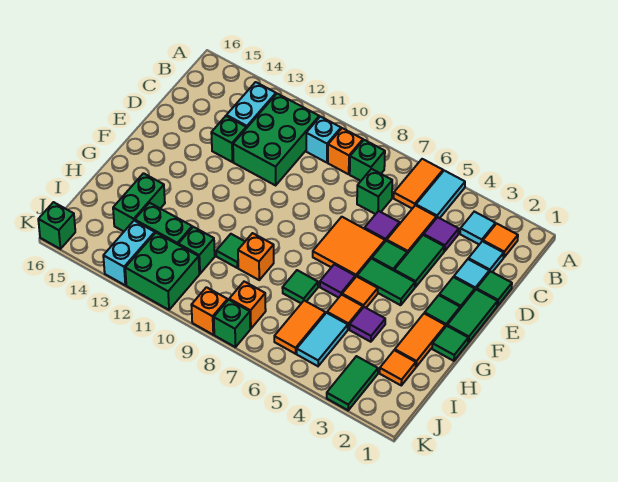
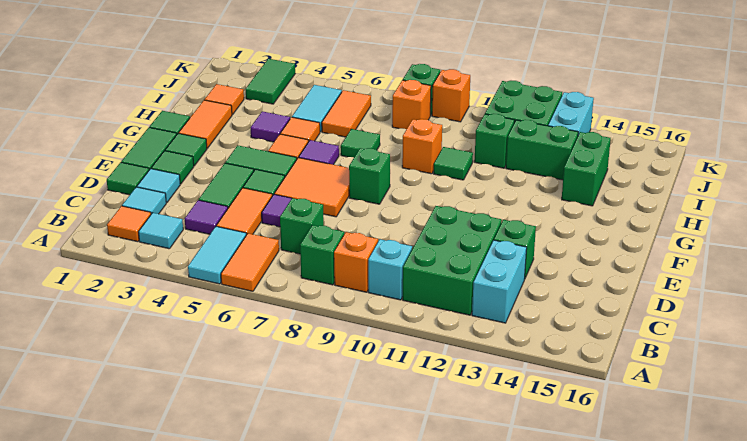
green brick K16 level 1 -> green brick F8 level 1

